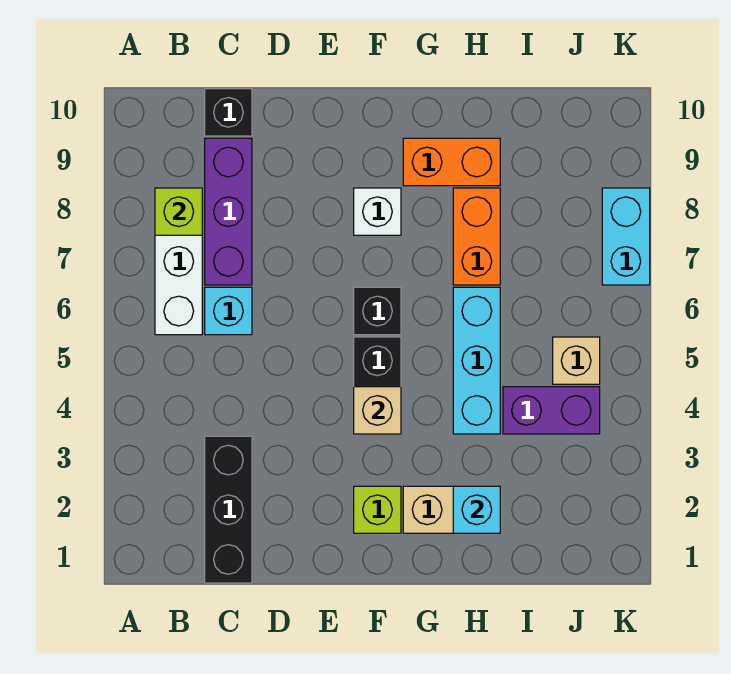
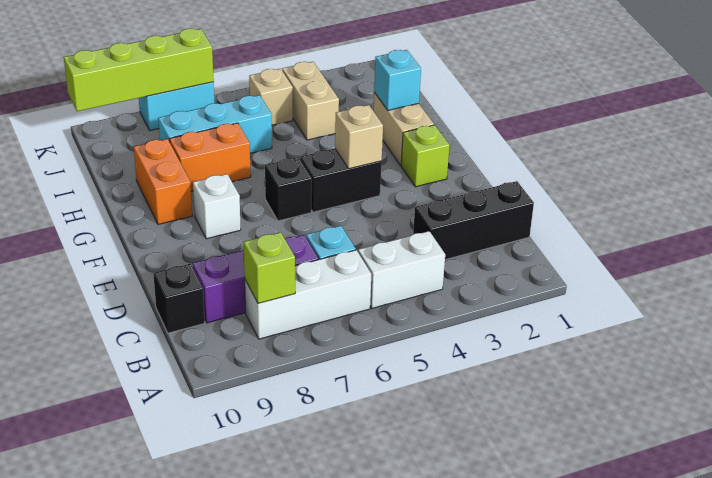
none -> white brick B4:B5 level 1
cyan brick H4:H6 level 1 -> cyan brick I6:I8 level 1
purple brick I4:J4 level 1 -> tan brick I4:J4 level 1
none -> lime brick K7:K10 level 2

